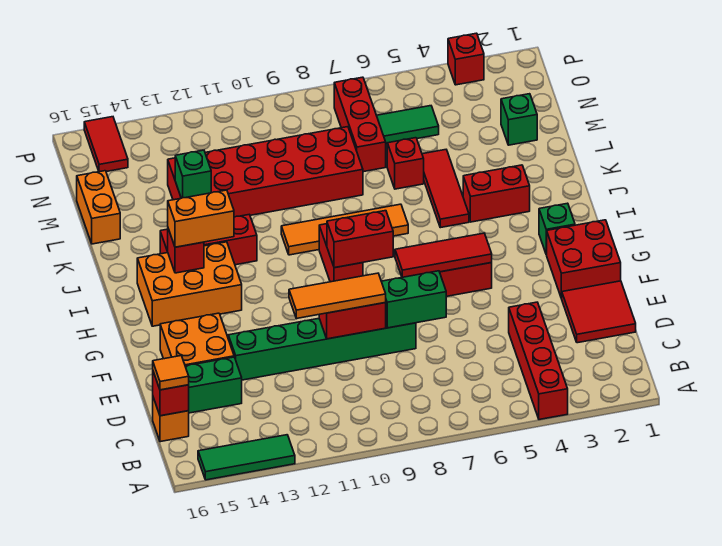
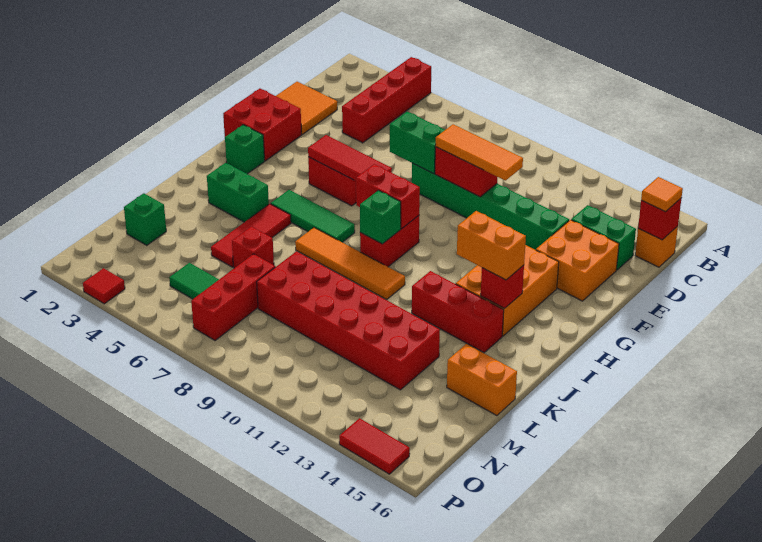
green tile A13:A15 level 1 -> green tile I5:I7 level 1
red tile D1:E2 level 1 -> orange tile D1:E2 level 1
orange brick H13:I15 level 1 -> orange brick G13:I14 level 1
red brick J3:J4 level 1 -> green brick J3:J4 level 1
green brick L13 level 2 -> green brick I9 level 2
orange brick L16:M16 level 1 -> orange brick L15:L16 level 1
red tile O15:P15 level 1 -> red tile P14:P15 level 1
red brick P3 level 1 -> red tile P3 level 1

